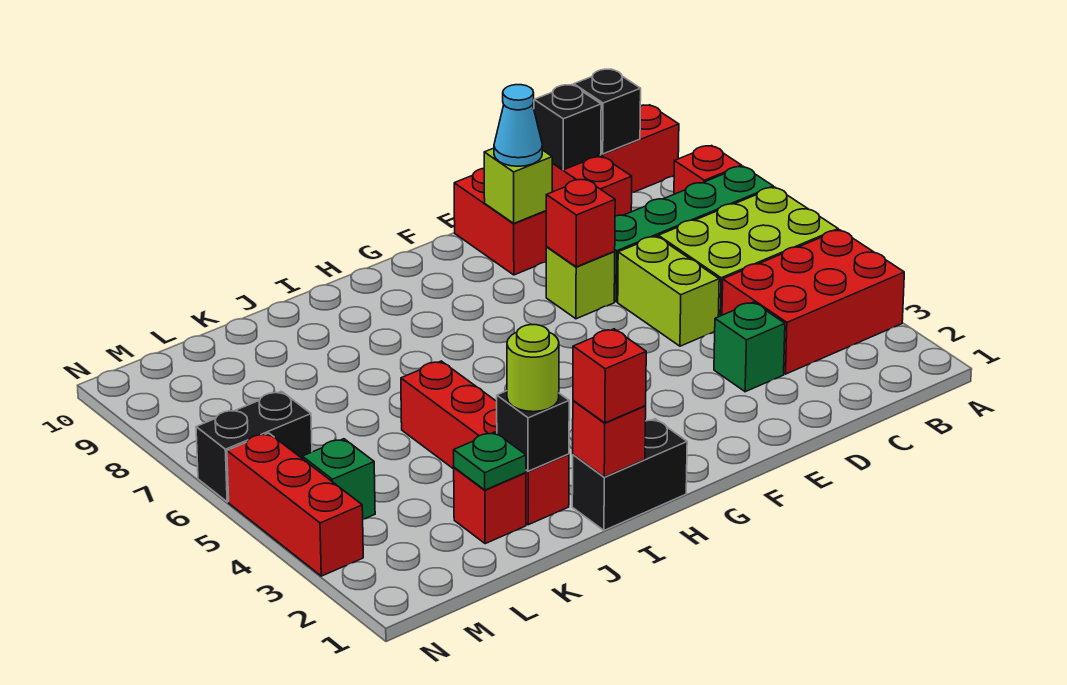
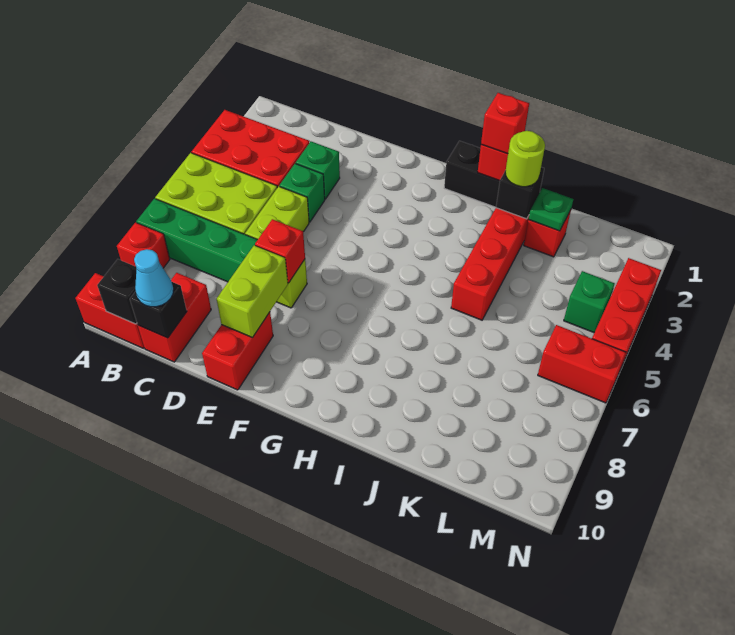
none -> green brick D4 level 1
lime brick E9 level 2 -> lime brick E8:E9 level 2
cyan cone E9 level 3 -> cyan cone C10 level 3
black brick M6:N6 level 1 -> red brick M6:N6 level 1

